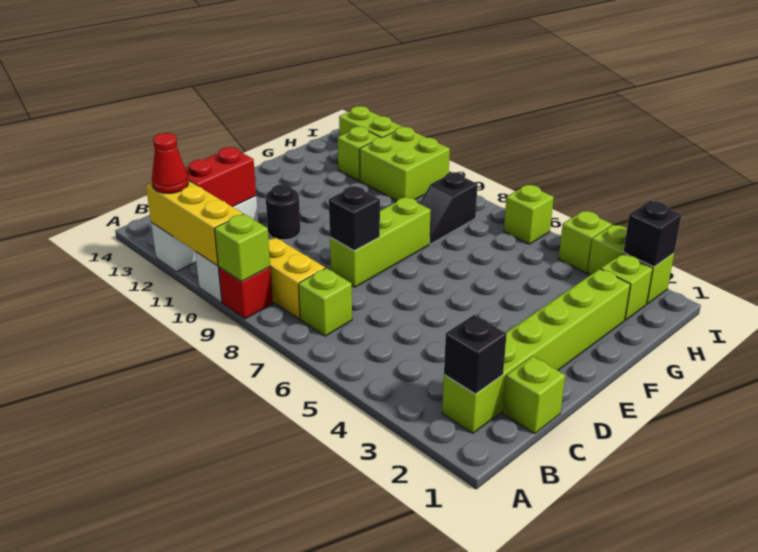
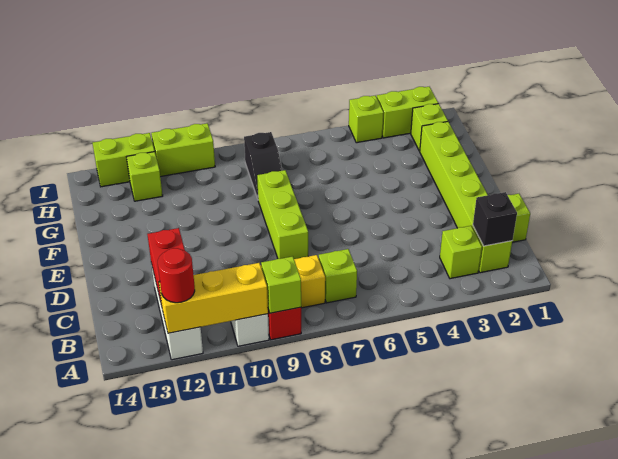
red cone A12 level 3 -> red round brick A12 level 3
black brick D8 level 2 -> none
black round brick D11 level 1 -> none
lime brick H10:I11 level 1 -> lime brick I10:I11 level 1
black brick I2 level 2 -> none
lime brick I6 level 1 -> lime brick B3 level 1

